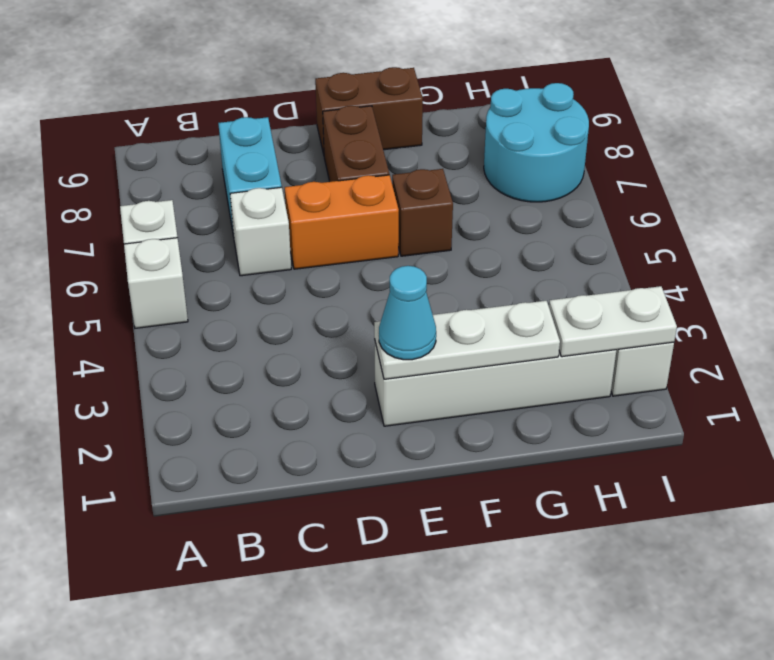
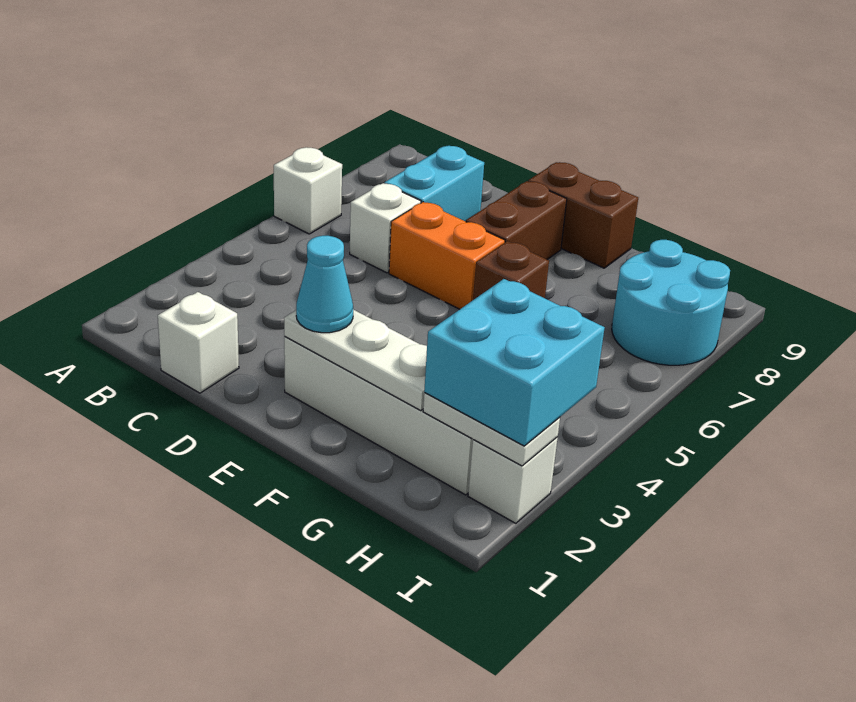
white brick A5 level 1 -> white brick C1 level 1
none -> cyan brick H2:I3 level 3

